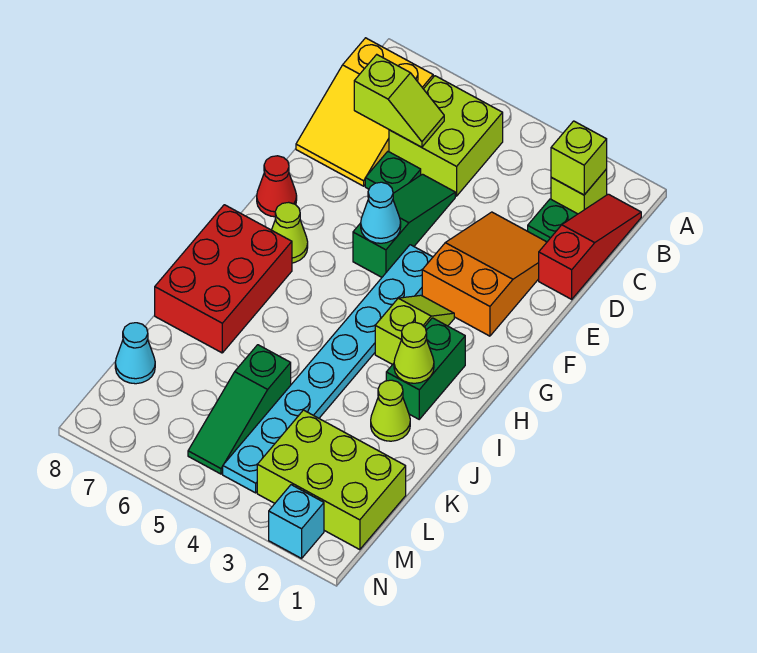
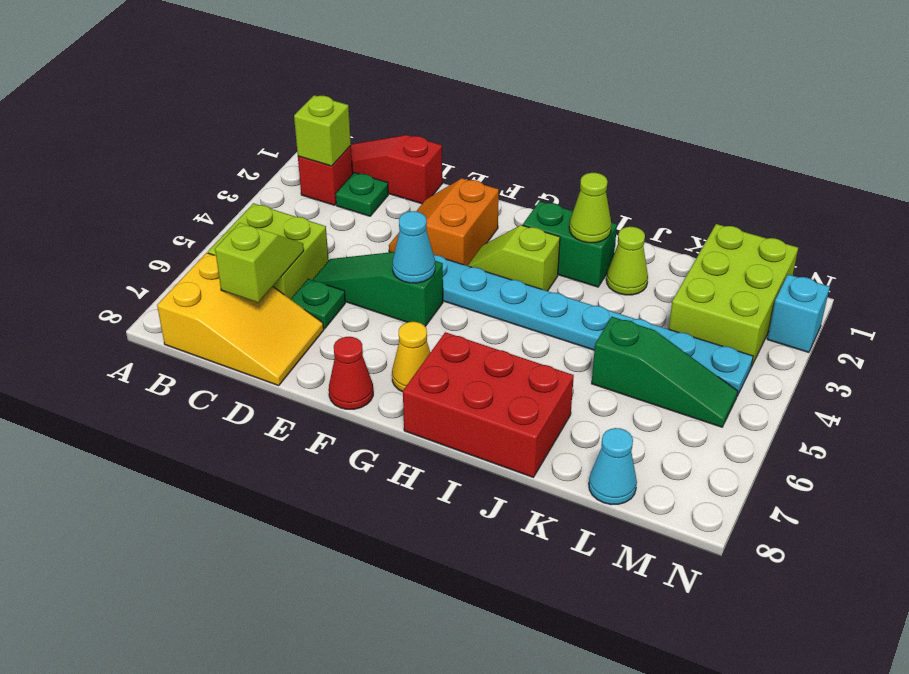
lime brick B2 level 1 -> red brick B2 level 1
orange slope D2:F3 level 1 top F -> orange slope E2:F3 level 1 top F
lime cone G7 level 1 -> yellow cone G7 level 1

